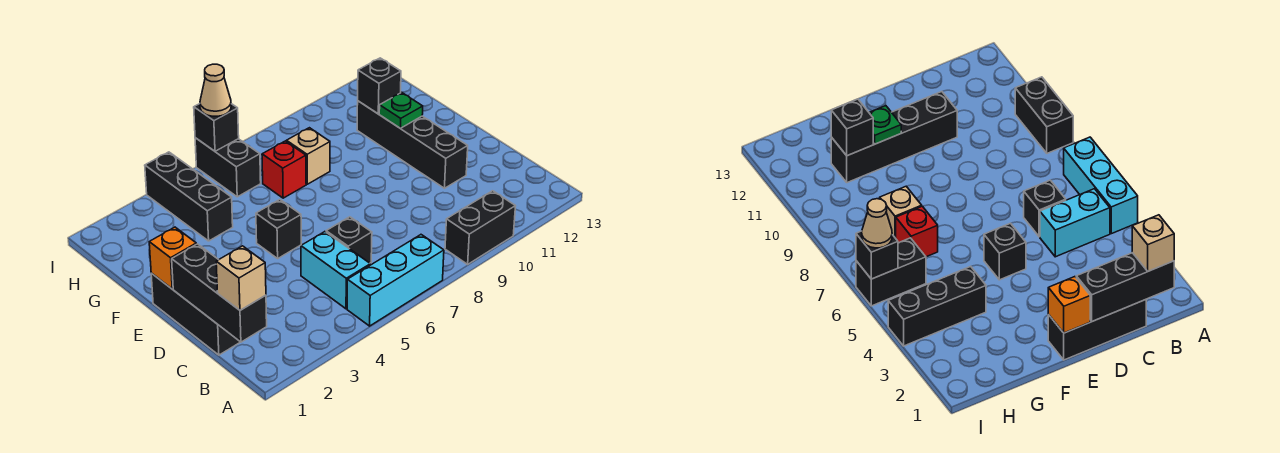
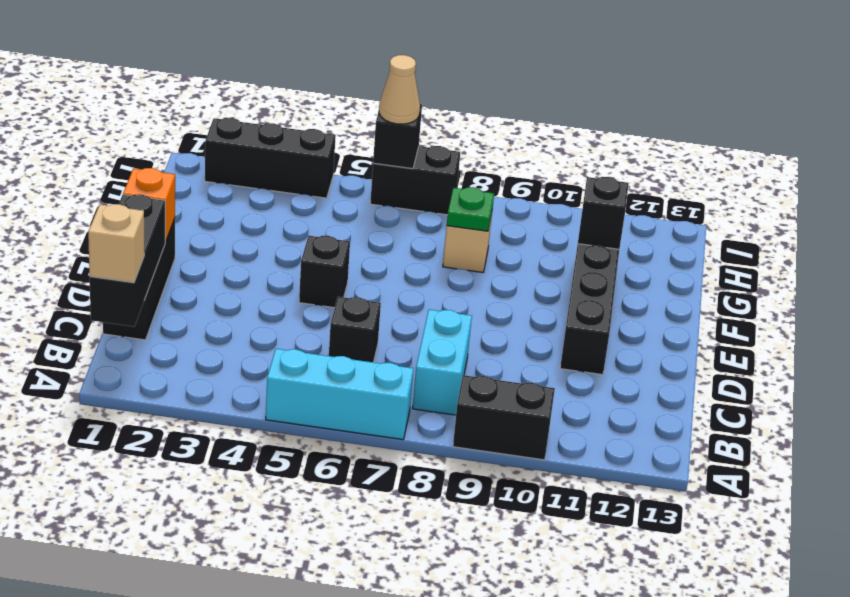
cyan brick B5:C5 level 1 -> cyan brick B8:C8 level 1
green plate F11 level 2 -> green plate G8 level 2
black brick G4:I4 level 1 -> black brick I2:I4 level 1
red brick G7 level 1 -> none
black brick H6:I6 level 1 -> black brick I6:I7 level 1

